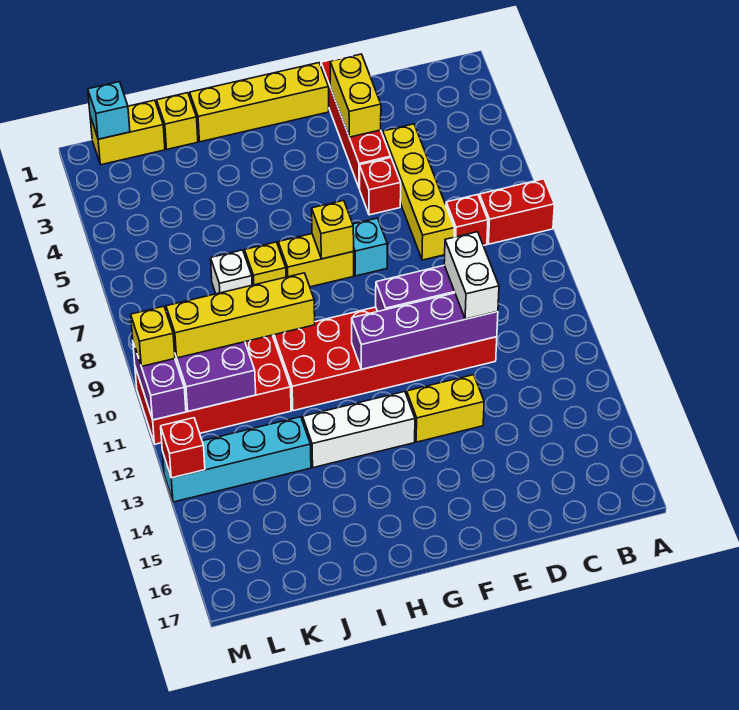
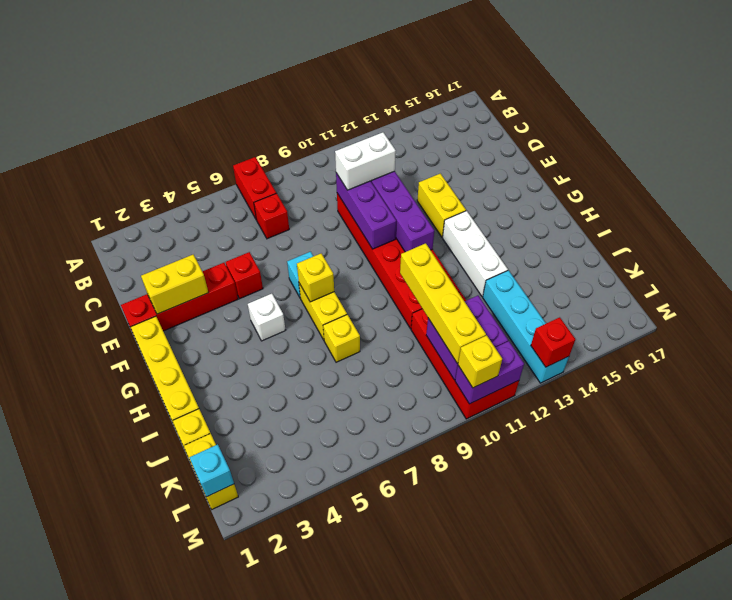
yellow brick D4:D7 level 1 -> none
white brick J7 level 1 -> white brick G5 level 1

